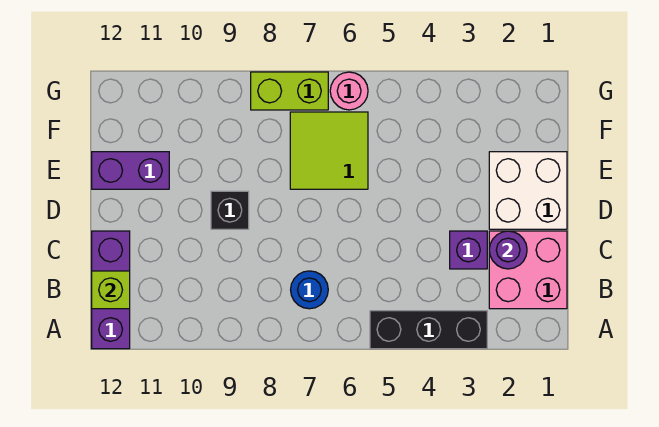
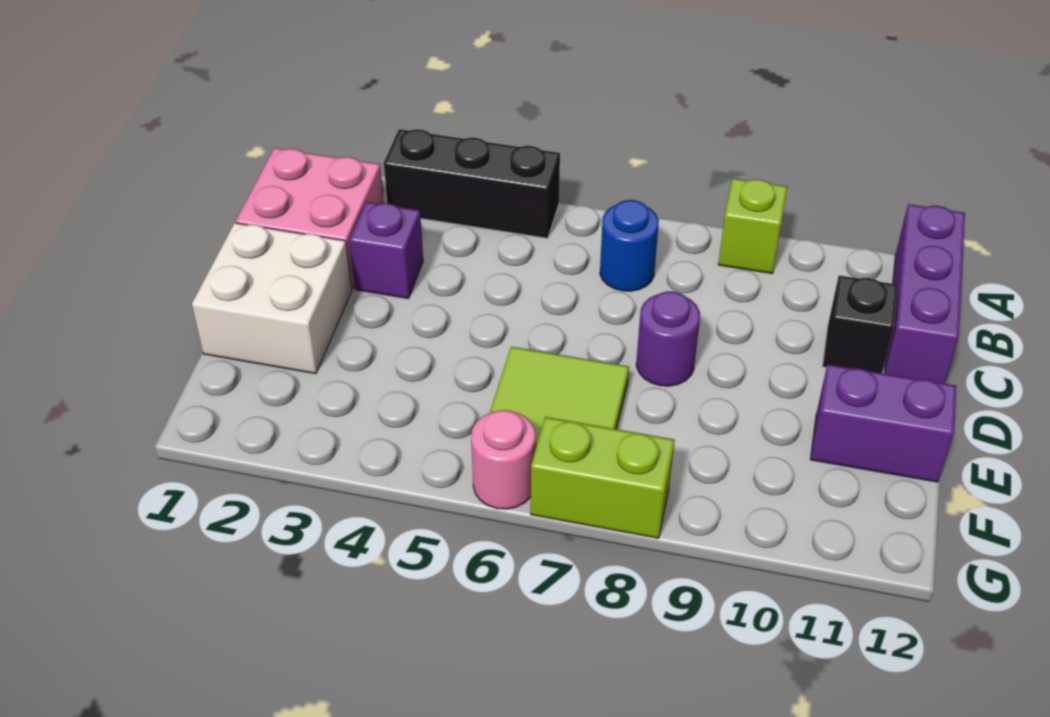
lime brick B12 level 2 -> lime brick A9 level 1
purple round brick C2 level 2 -> purple round brick D8 level 1
black brick D9 level 1 -> black brick C11 level 1

